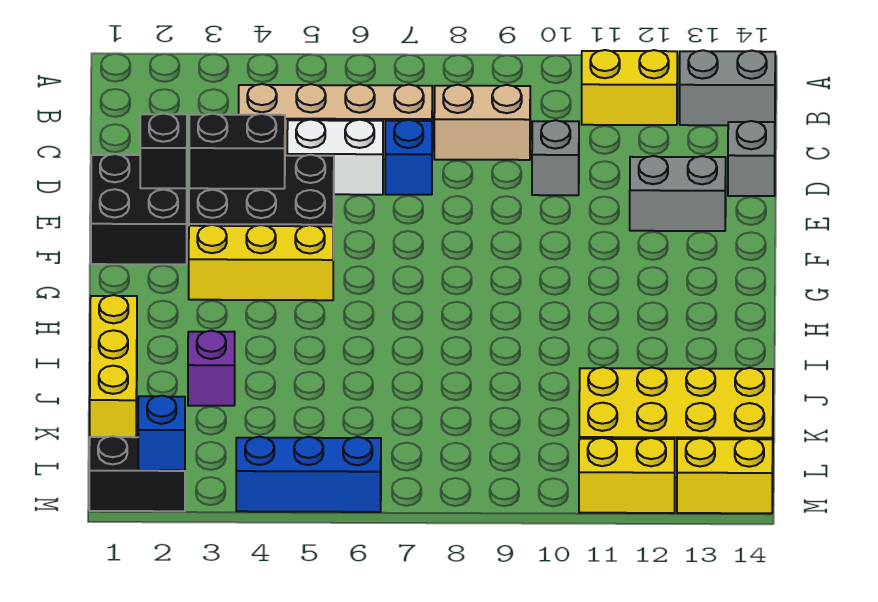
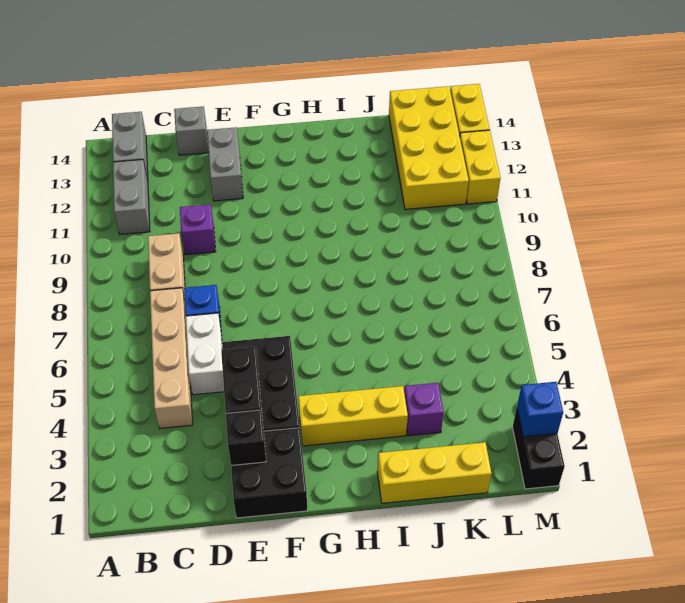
yellow brick B11:B12 level 1 -> grey brick B11:B12 level 1
grey brick D10 level 1 -> purple brick D10 level 1
yellow brick G3:G5 level 1 -> yellow brick G3:I3 level 1
blue brick M4:M6 level 1 -> none

